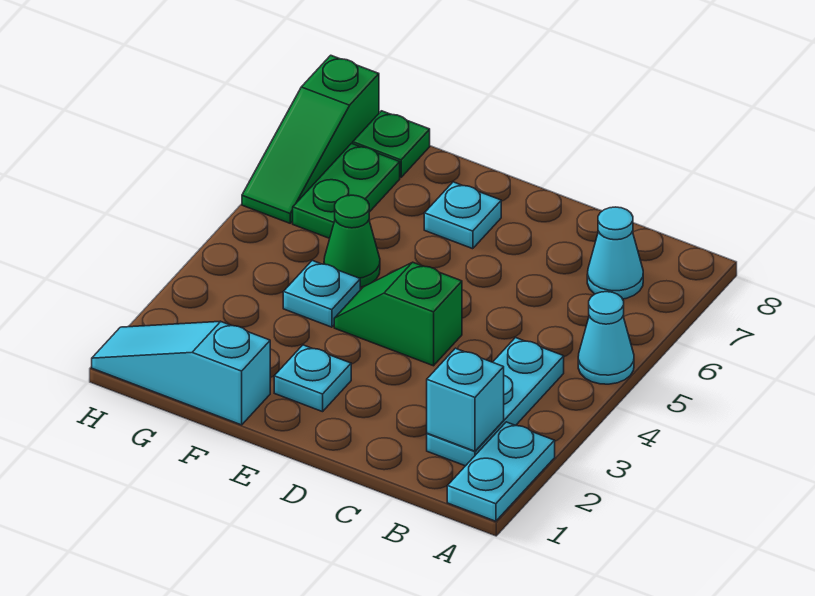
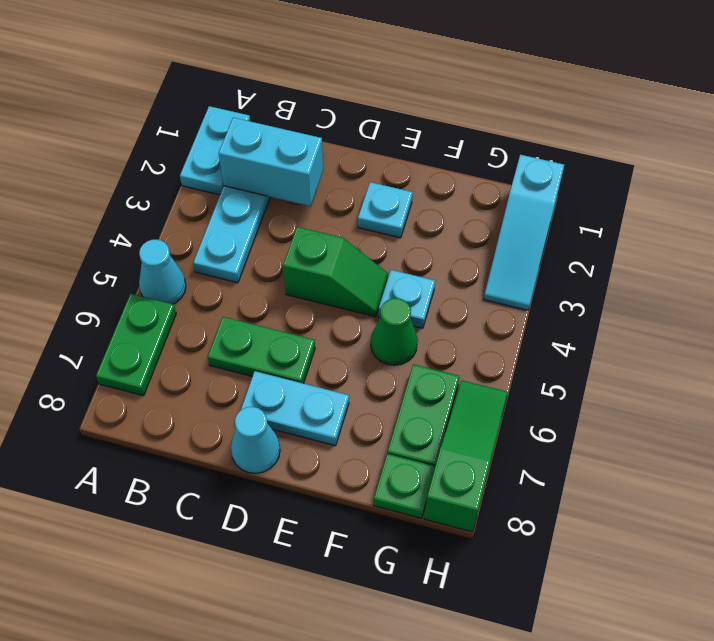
none -> green plate A6:A7 level 1
cyan brick B2 level 2 -> cyan brick B2:C2 level 2
cyan cone B7 level 1 -> cyan cone D8 level 1
none -> green plate C6:D6 level 1
cyan plate E7 level 1 -> cyan plate D7:E7 level 1
cyan slope F1:H1 level 1 top F -> cyan slope H1:H3 level 1 top 1

